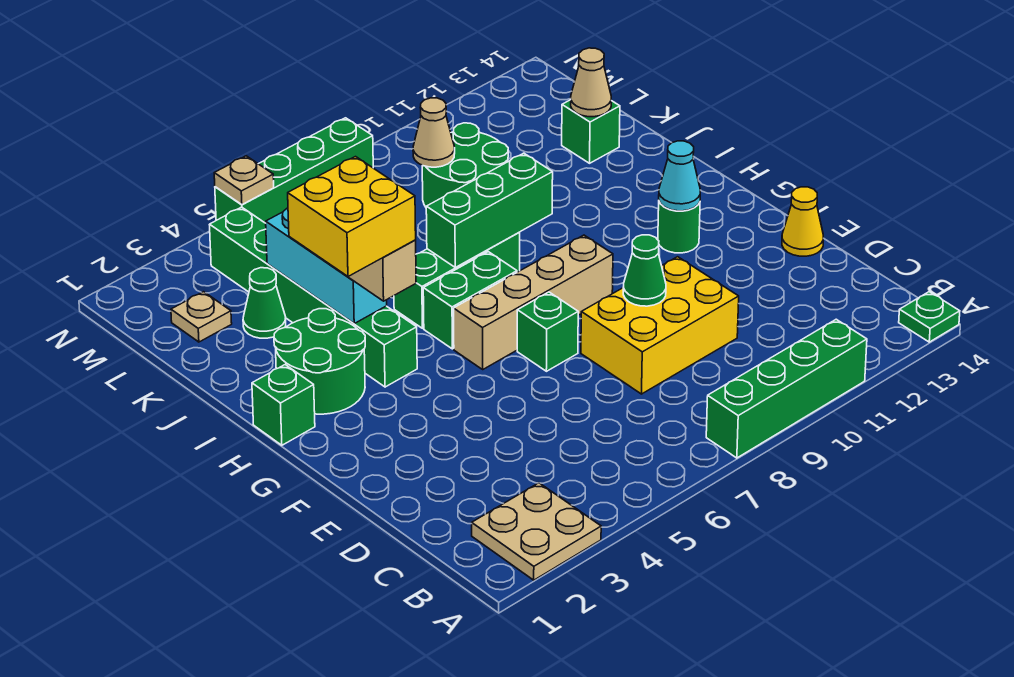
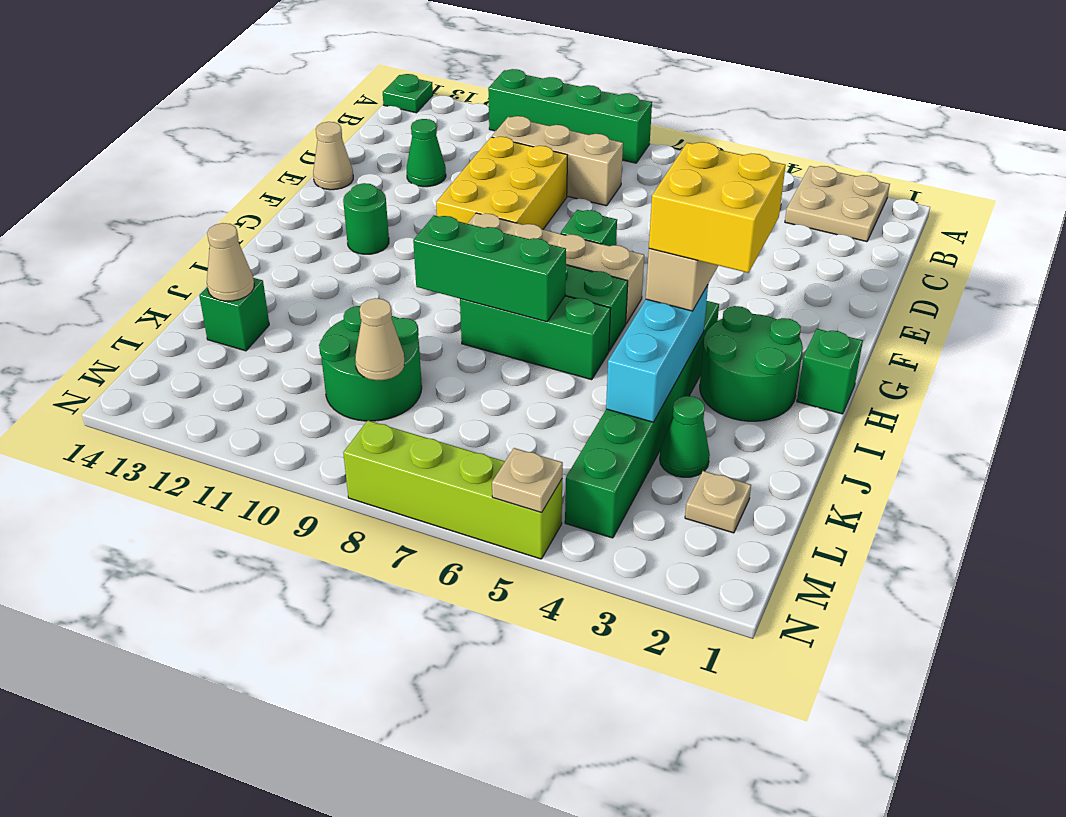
none -> tan brick C8:C10 level 1
yellow brick D8:E10 level 1 -> yellow brick D9:F10 level 1
green cone E9 level 2 -> green cone D12 level 1
yellow cone E14 level 1 -> tan cone E14 level 1
cyan cone G12 level 2 -> none
green brick N5:N8 level 1 -> lime brick N5:N8 level 1

